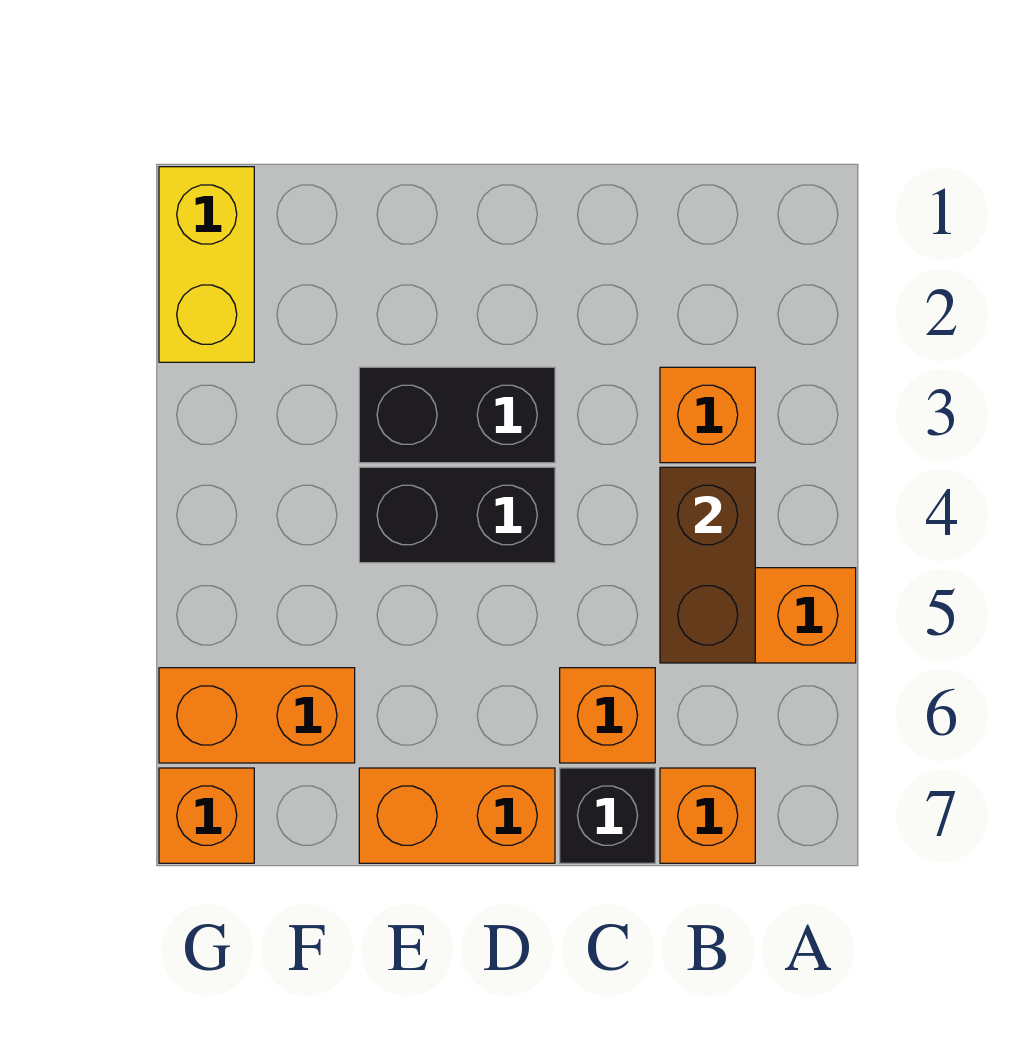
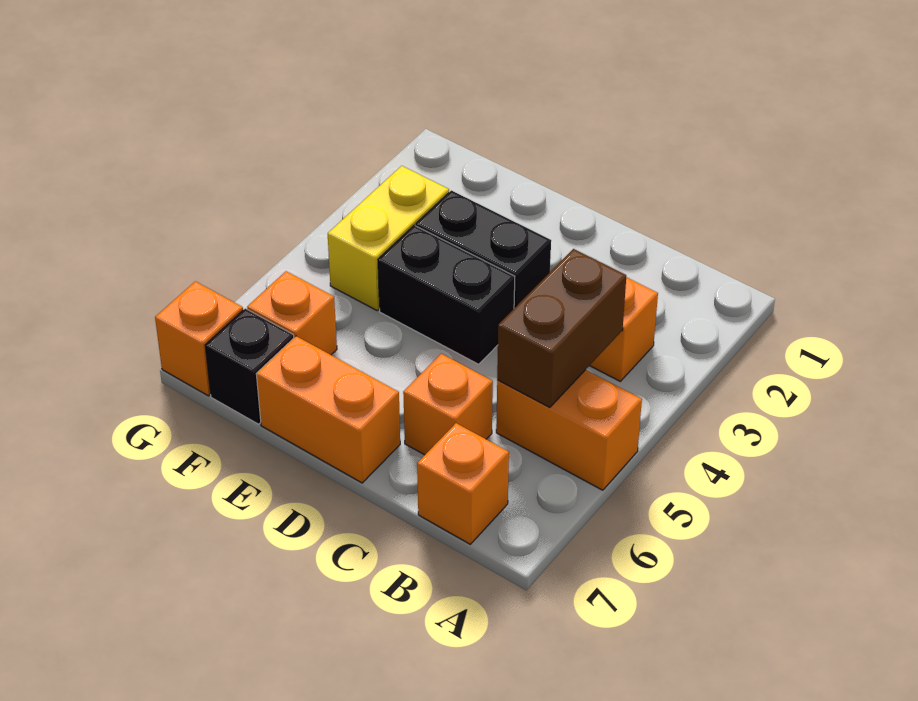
black brick C7 level 1 -> black brick F7 level 1
orange brick F6:G6 level 1 -> orange brick F6 level 1
yellow brick G1:G2 level 1 -> yellow brick F3:F4 level 1

